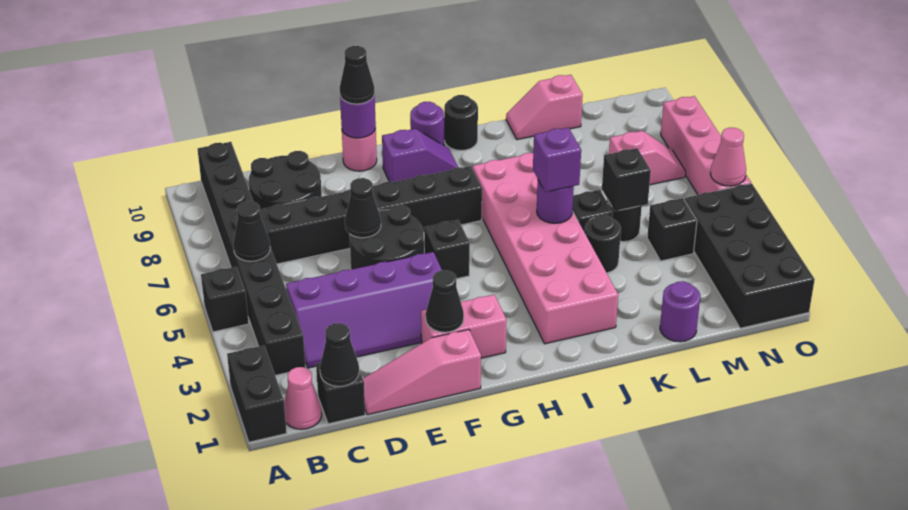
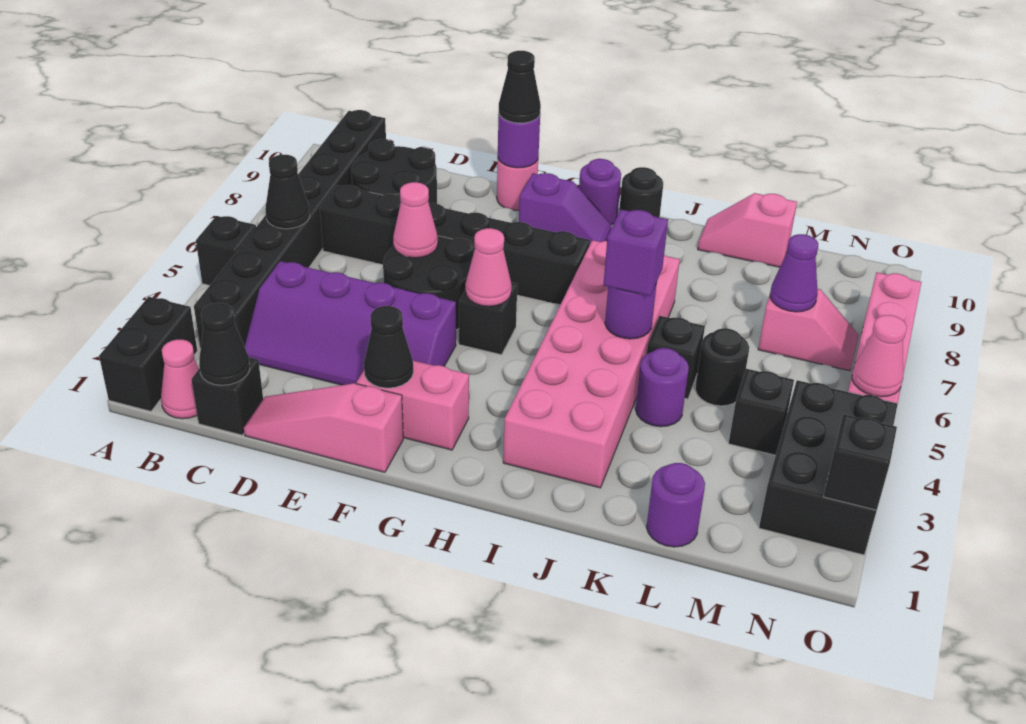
black cone E6 level 2 -> pink cone E6 level 2
none -> pink cone G5 level 2
black round brick K4 level 1 -> purple round brick K4 level 1
black brick L5 level 2 -> black brick O2 level 2
none -> purple cone M7 level 2
black brick N1:O4 level 1 -> black brick N2:O4 level 1

